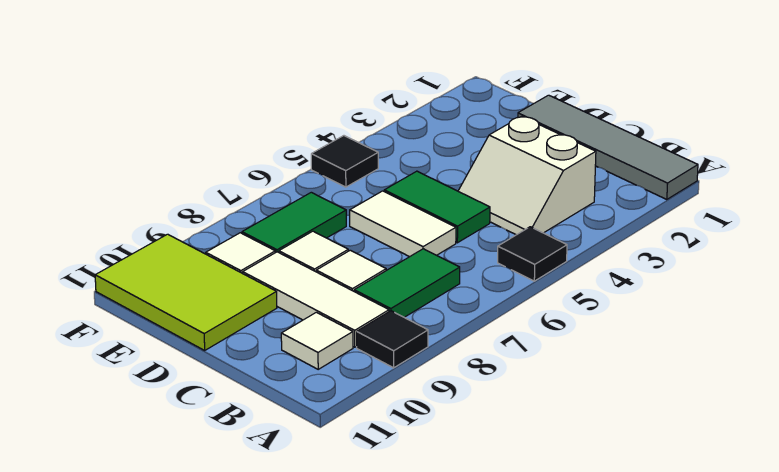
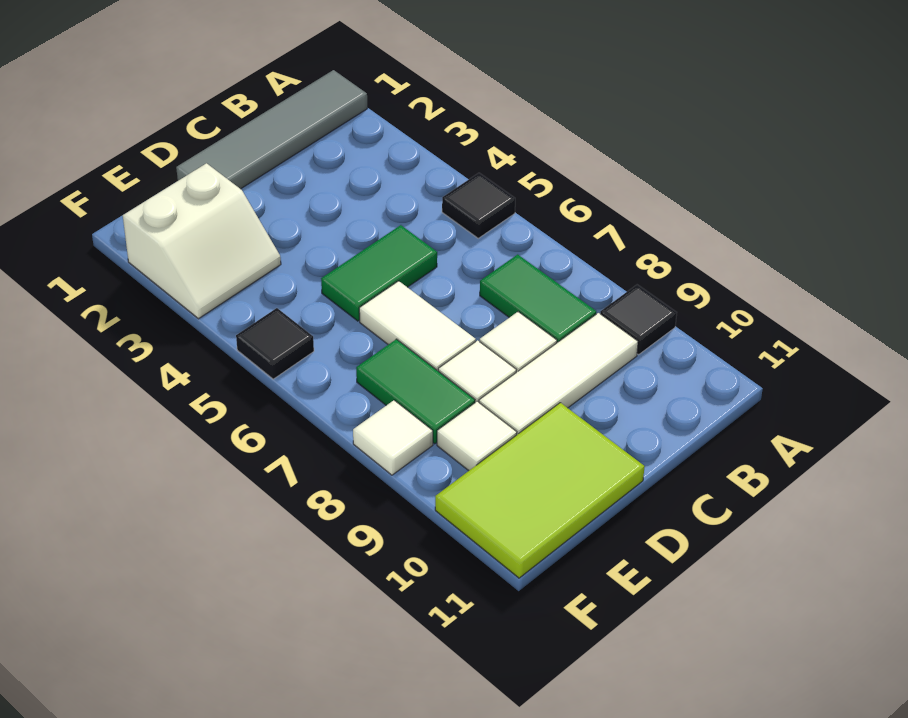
white slope B3:C4 level 1 top 3 -> white slope E2:F3 level 1 top 2
white tile B10 level 1 -> white tile F8 level 1
white tile C6:D6 level 1 -> white tile D6:D7 level 1

